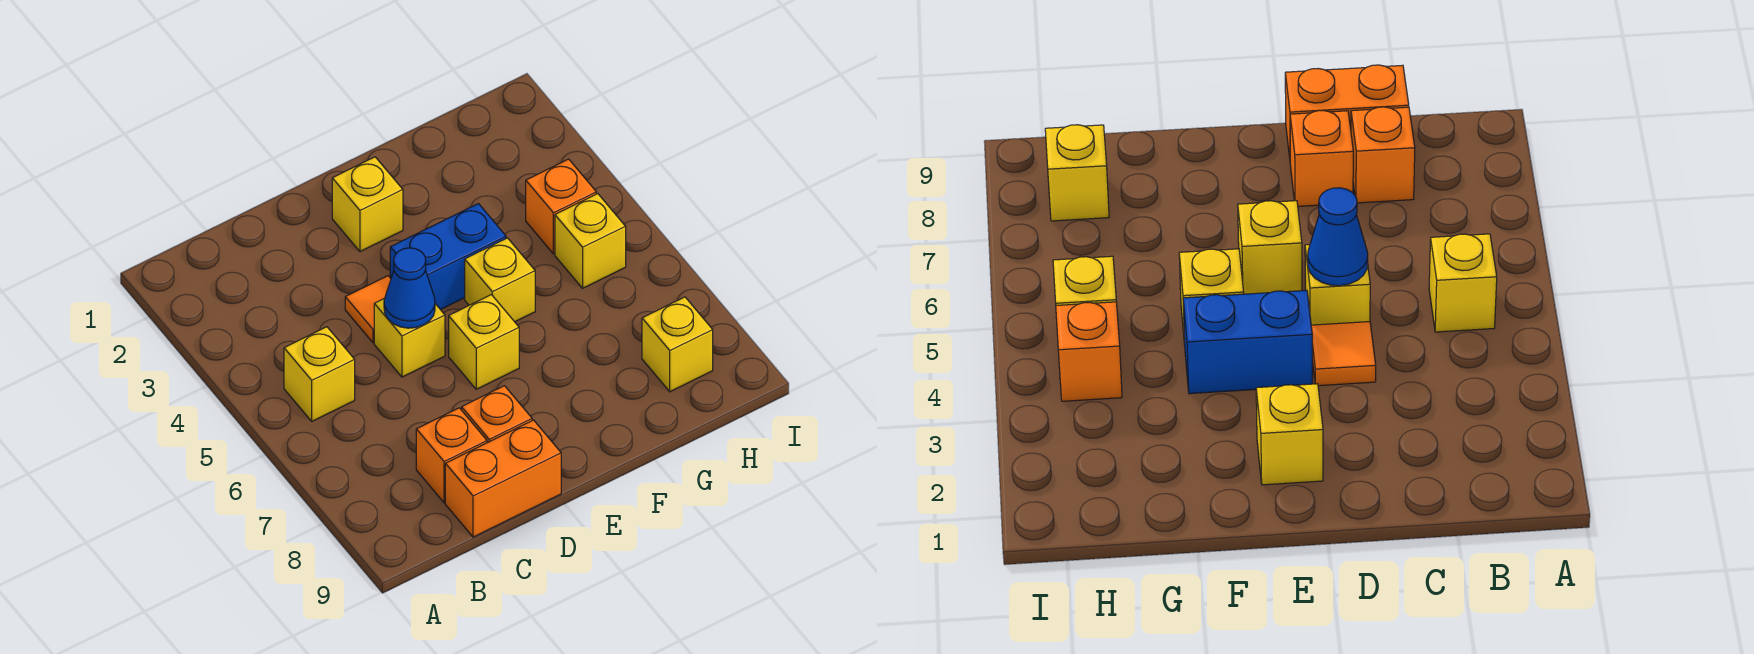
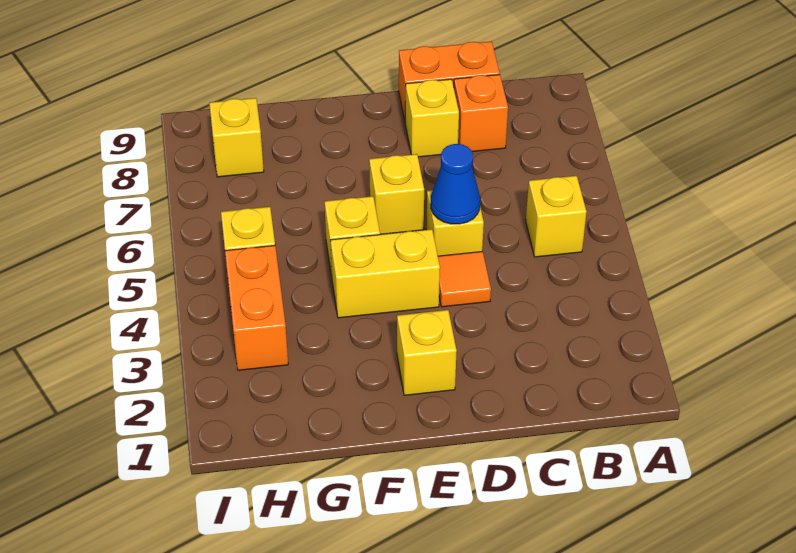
orange brick D8 level 1 -> yellow brick D8 level 1
blue brick E4:F4 level 1 -> yellow brick E4:F4 level 1
orange brick H4 level 1 -> orange brick H3:H4 level 1

